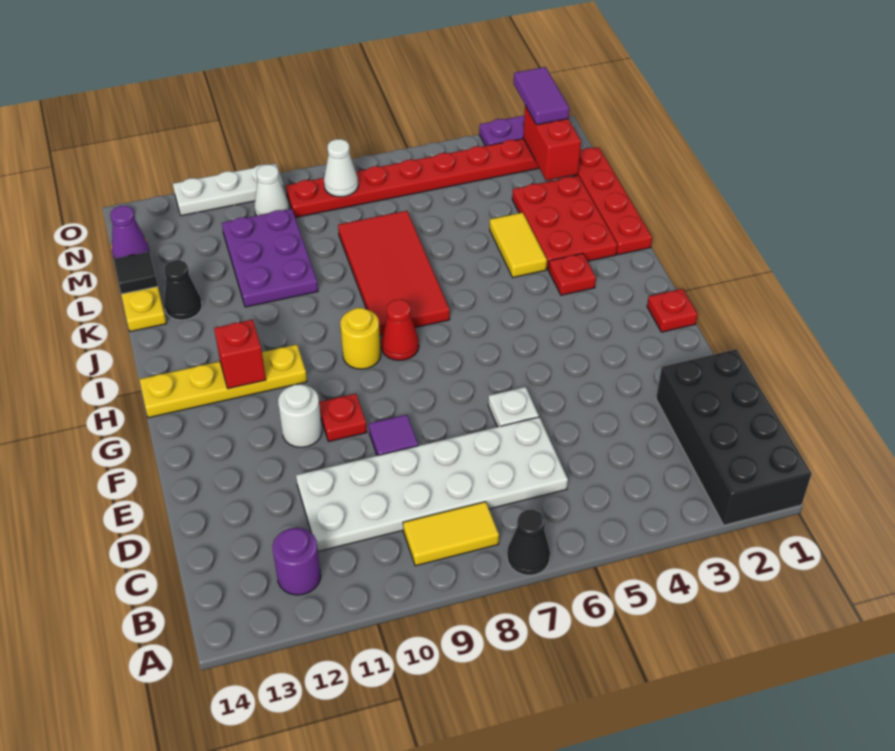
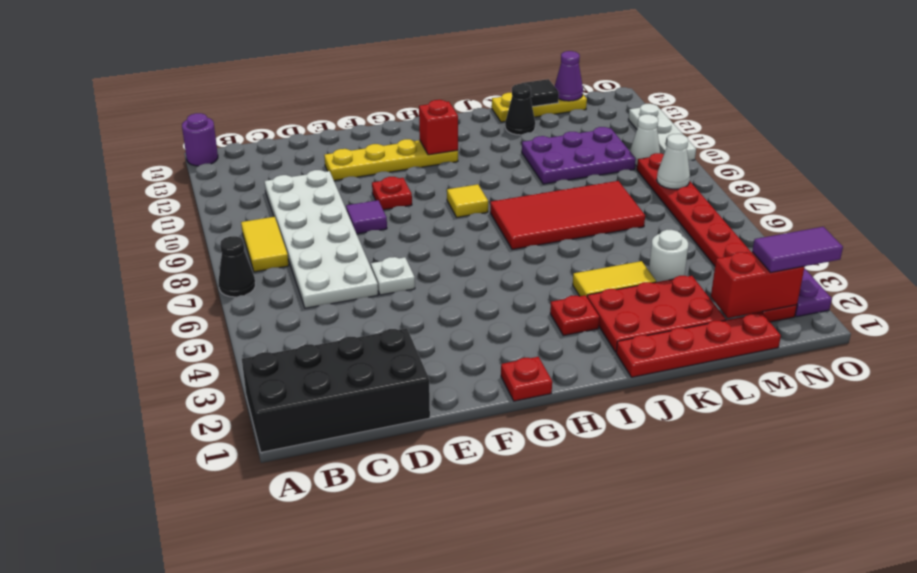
purple round brick B12 level 1 -> purple round brick A14 level 1
white round brick F11 level 1 -> white round brick L4 level 1
red cone H8 level 1 -> none
yellow round brick H9 level 1 -> yellow tile H9 level 1
yellow plate H11:H14 level 1 -> yellow plate E12:H12 level 1

